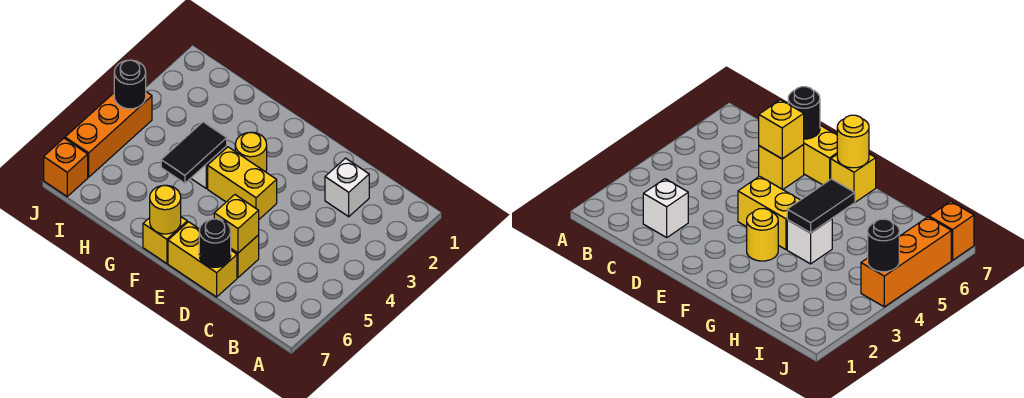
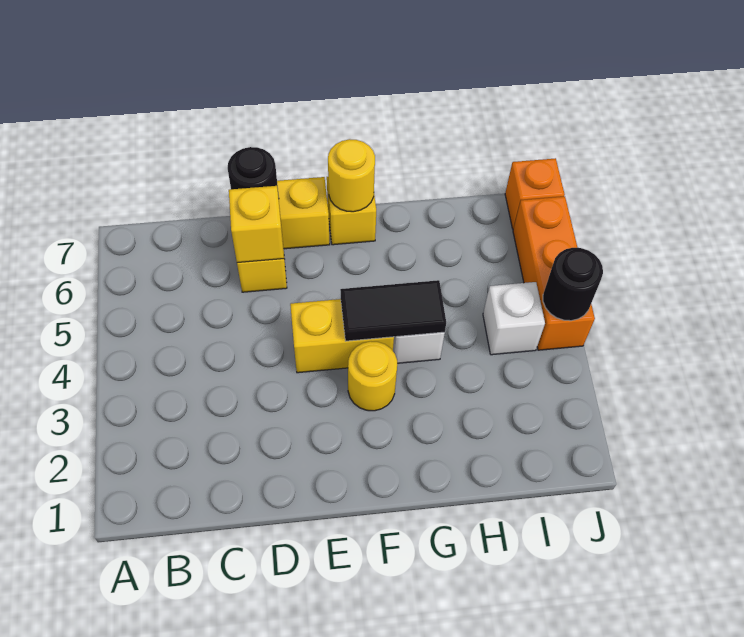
white brick C2 level 1 -> white brick I4 level 1
black tile G4:G5 level 2 -> black tile F4:G4 level 2

